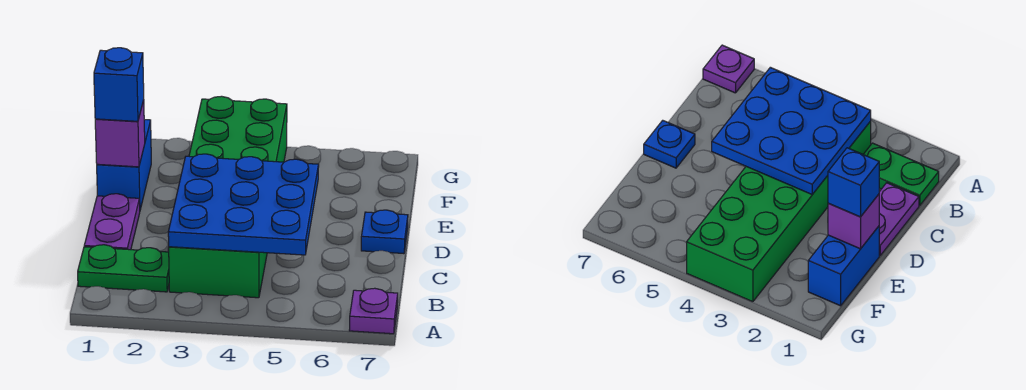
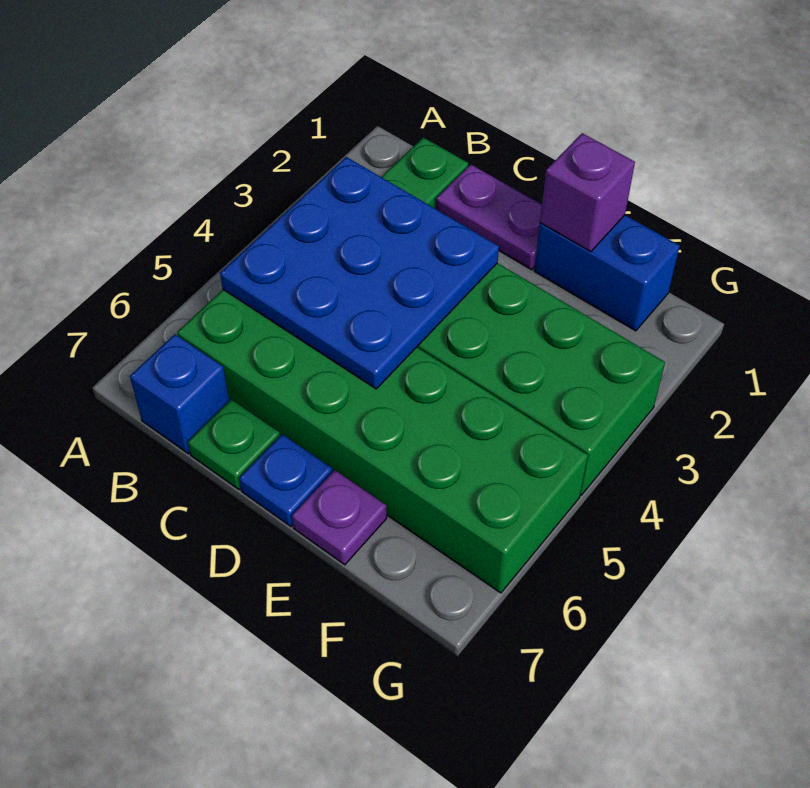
purple plate A7 level 1 -> purple plate E7 level 1
none -> green brick B5:G6 level 1
none -> green plate C7 level 1
blue brick E1 level 3 -> blue brick B7 level 1

